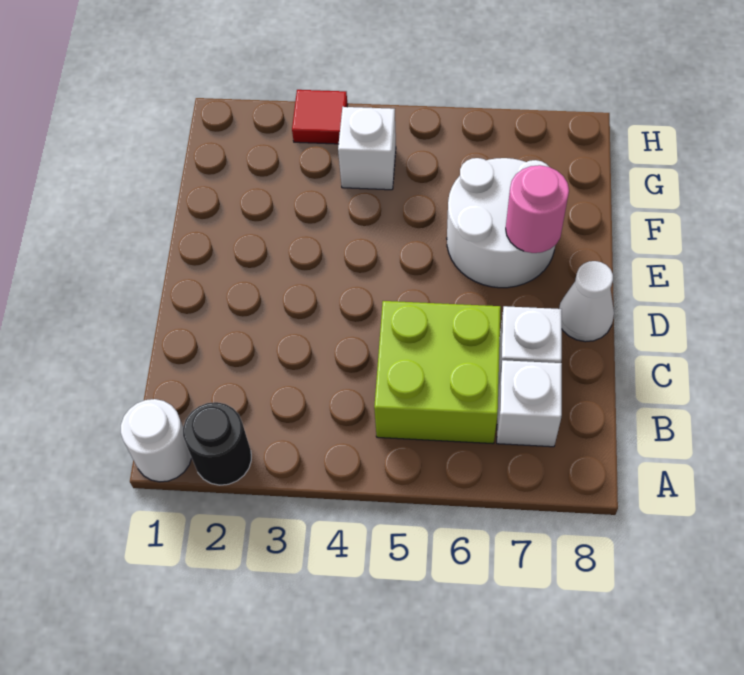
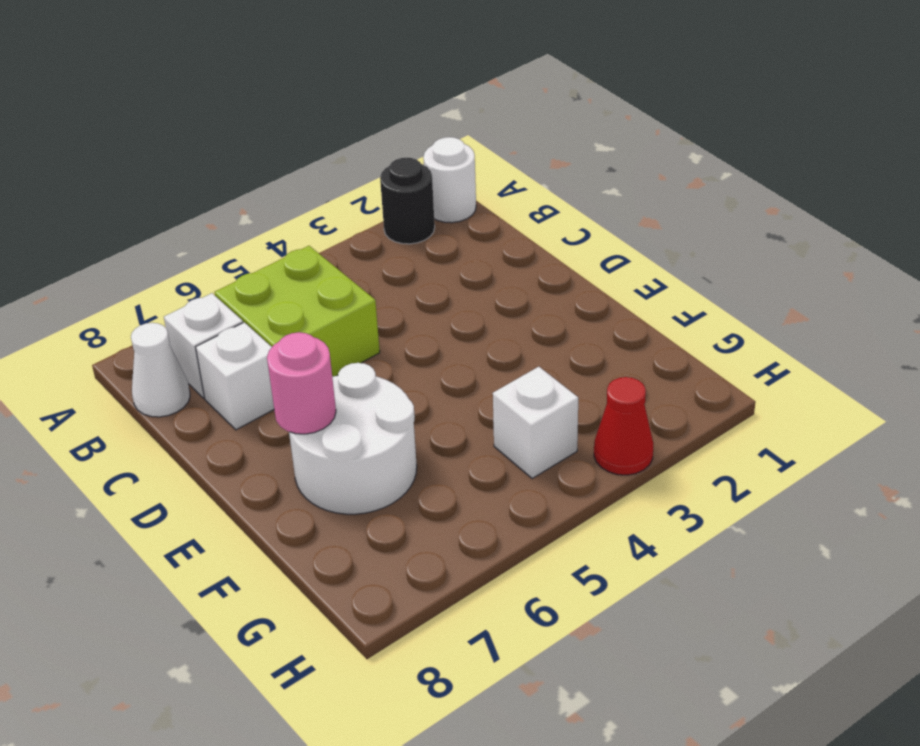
white cone D8 level 1 -> white cone B8 level 1
red tile H3 level 1 -> red cone H3 level 1

